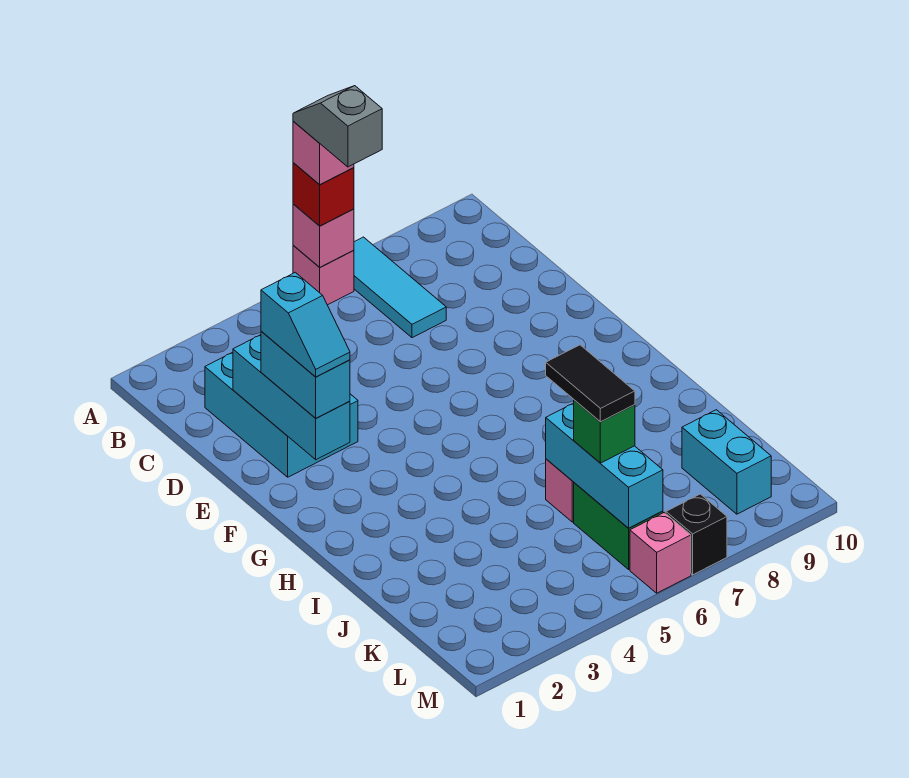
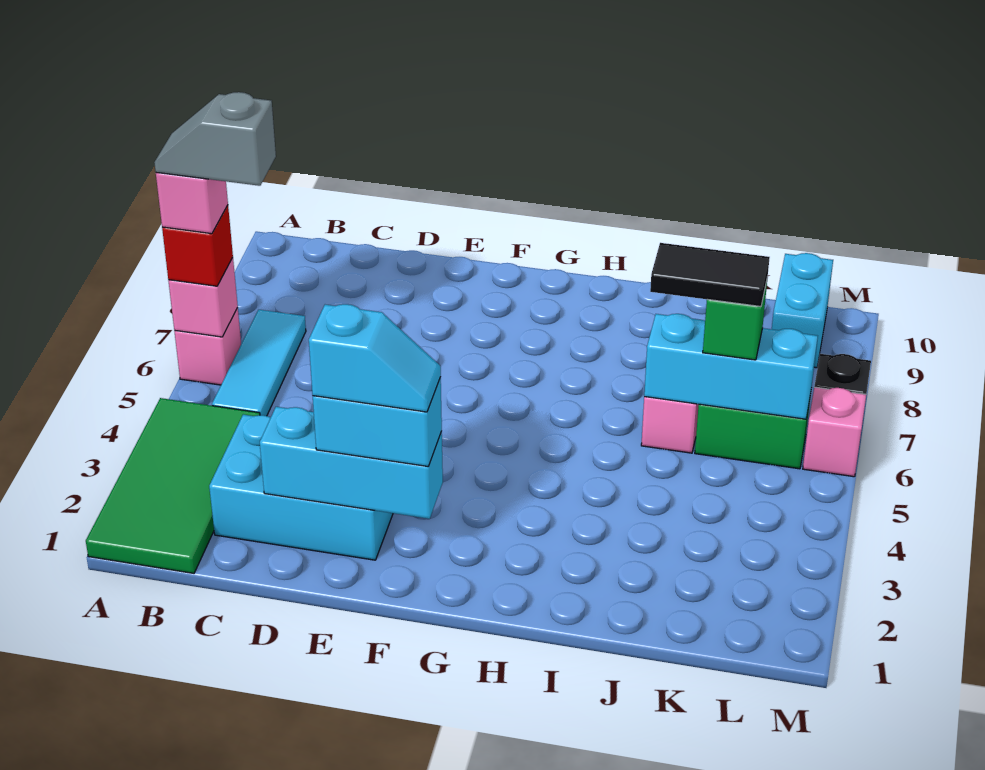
none -> green tile A1:B4 level 1
cyan tile A7:C7 level 1 -> cyan tile B5:B7 level 1
cyan brick K9:L9 level 1 -> cyan brick L9:L10 level 1

